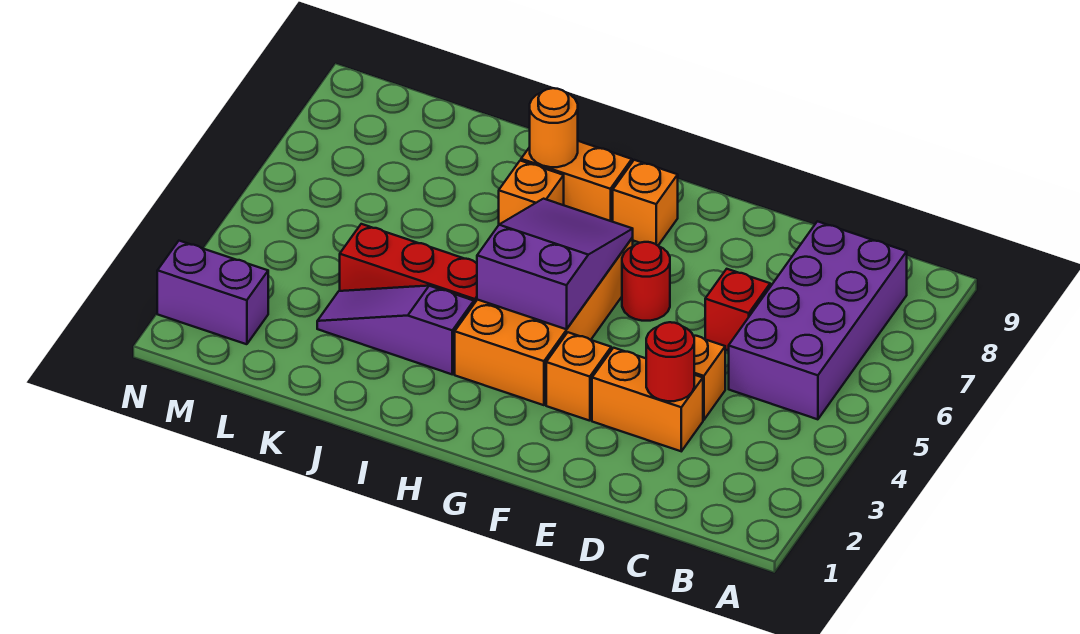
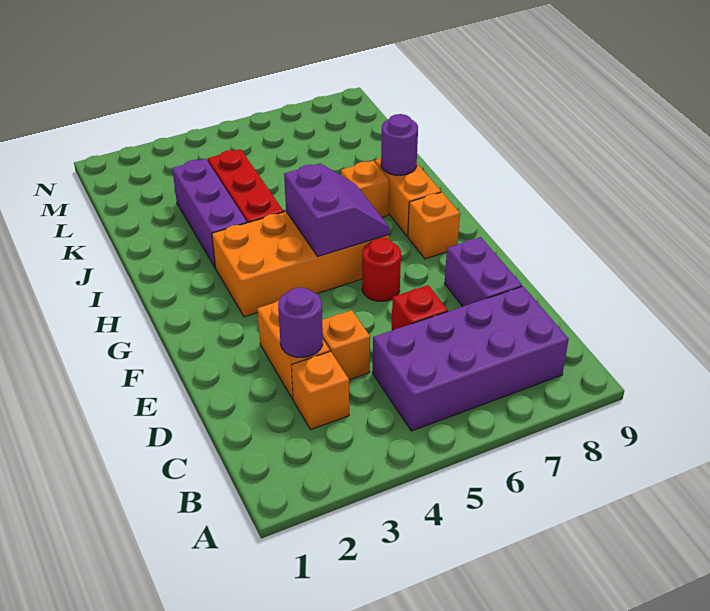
red round brick D3 level 2 -> purple round brick D3 level 2
orange brick F3 level 1 -> orange brick C3 level 1
purple slope G4:H6 level 2 top 4 -> purple slope G5:H6 level 2 top 5
purple slope I3:K3 level 1 top I -> purple brick I3:K3 level 1
orange round brick I8 level 2 -> purple round brick I8 level 2
purple brick M2:N2 level 1 -> purple brick D8:E8 level 1

